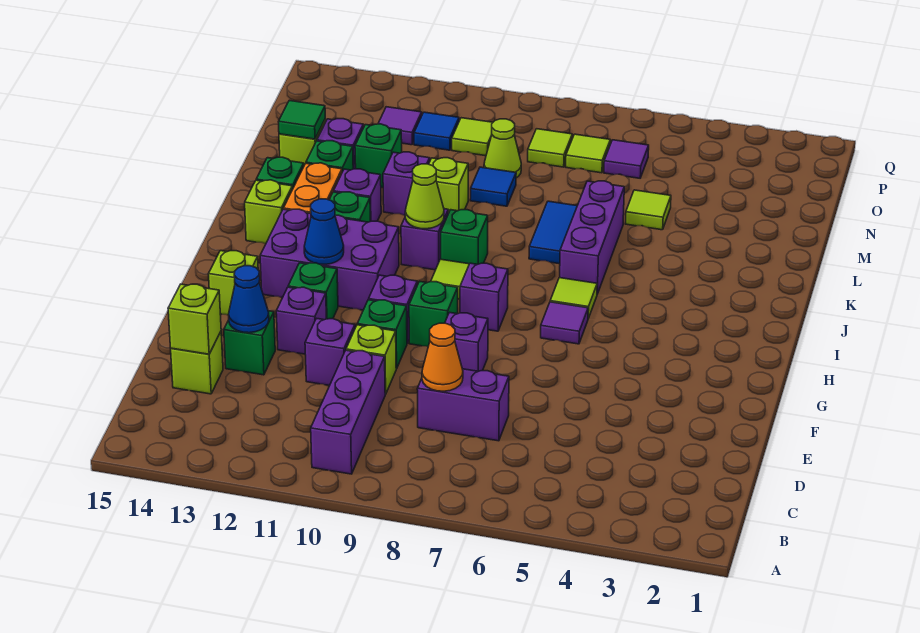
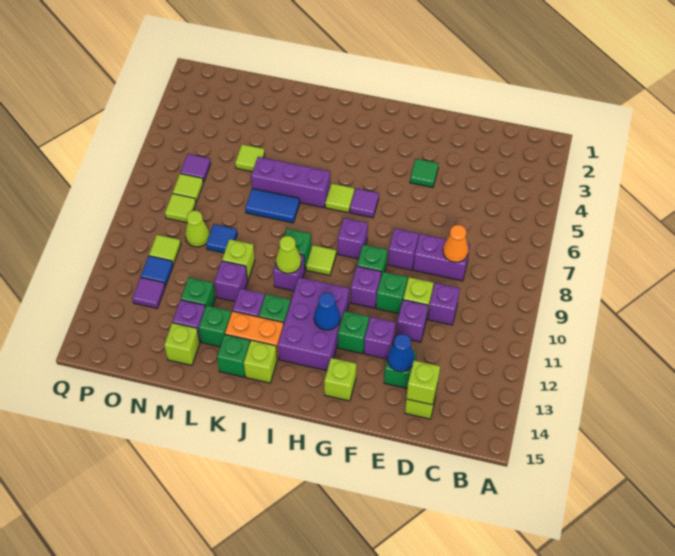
purple brick B10:D10 level 1 -> purple brick D10 level 1
purple brick D7:D8 level 1 -> purple brick D8:E8 level 1
green tile M14 level 2 -> green tile F4 level 1

